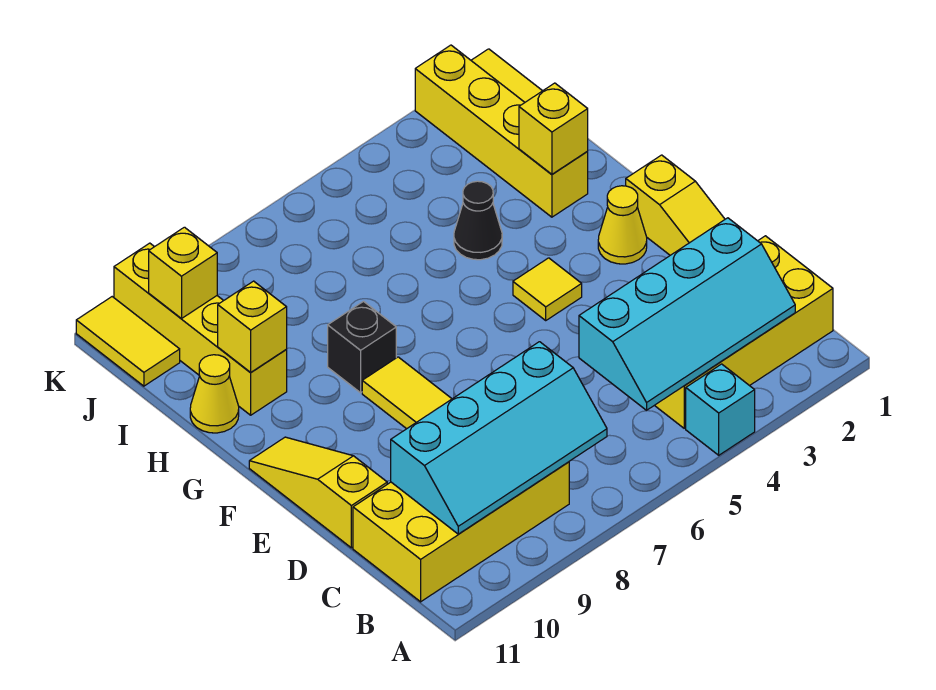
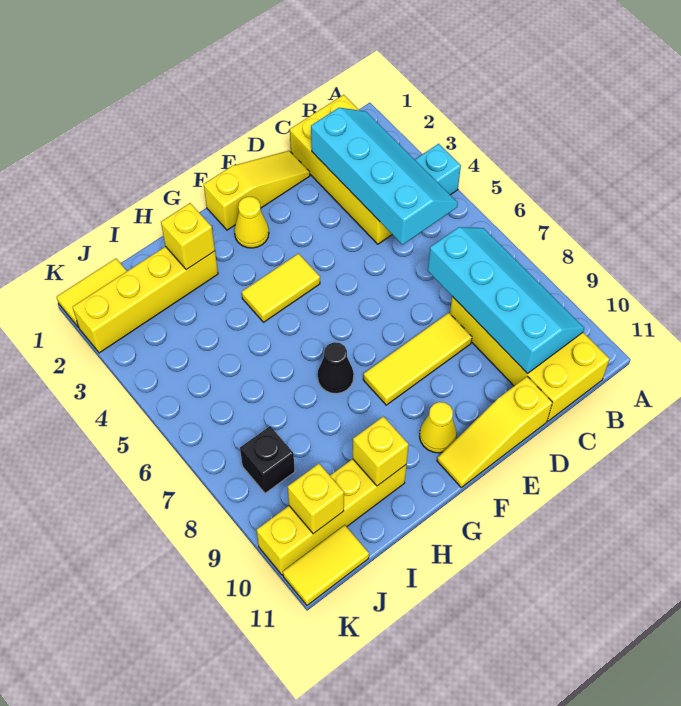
yellow tile F4 level 1 -> yellow tile F4:G4 level 1
black brick G8 level 1 -> black brick J8 level 1
black cone H4 level 1 -> black cone G7 level 1
yellow cone H11 level 1 -> yellow cone F10 level 1

